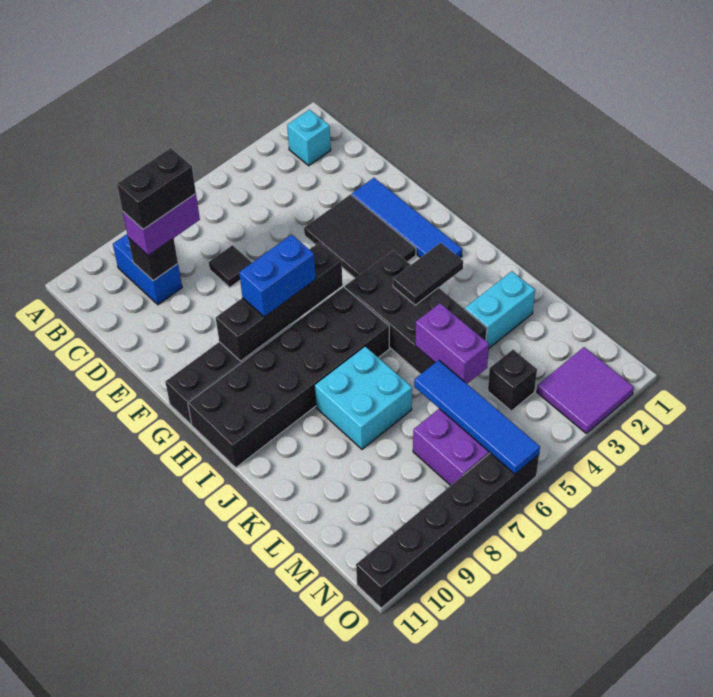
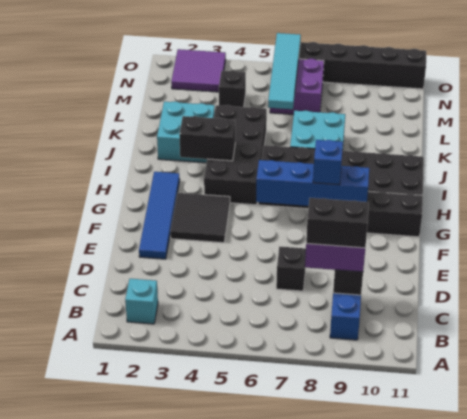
black tile D7 level 1 -> black brick D7 level 1
black tile E3:G4 level 1 -> black tile F3:G4 level 1
black brick G6:G9 level 2 -> blue brick G6:G9 level 2
blue brick G7:G8 level 3 -> blue brick G8 level 3
black tile I3:I4 level 2 -> black brick I3:I4 level 2
cyan brick K2:K3 level 1 -> cyan brick J2:K3 level 1
purple brick K5:L5 level 2 -> none
blue tile L6:O6 level 2 -> cyan tile L6:O6 level 2

